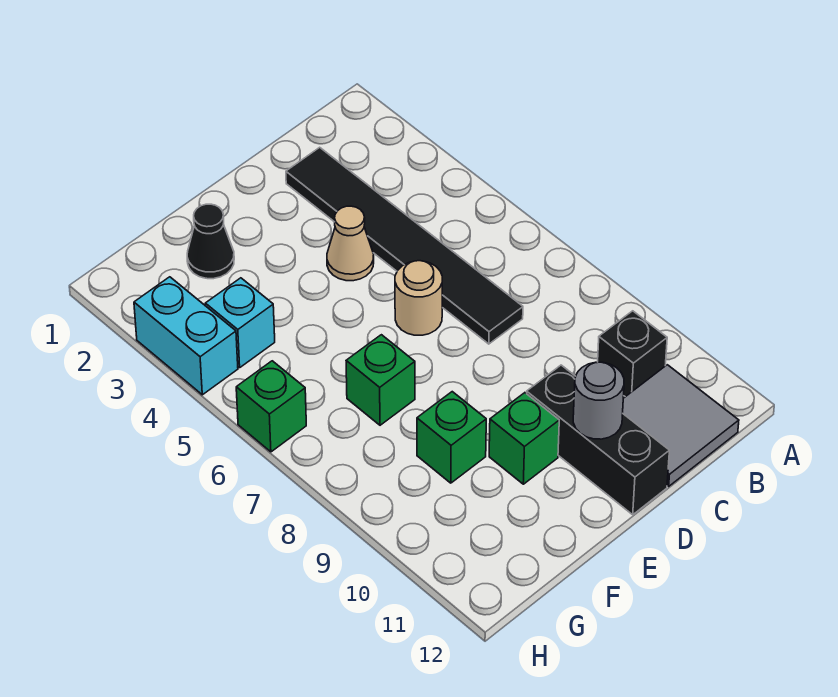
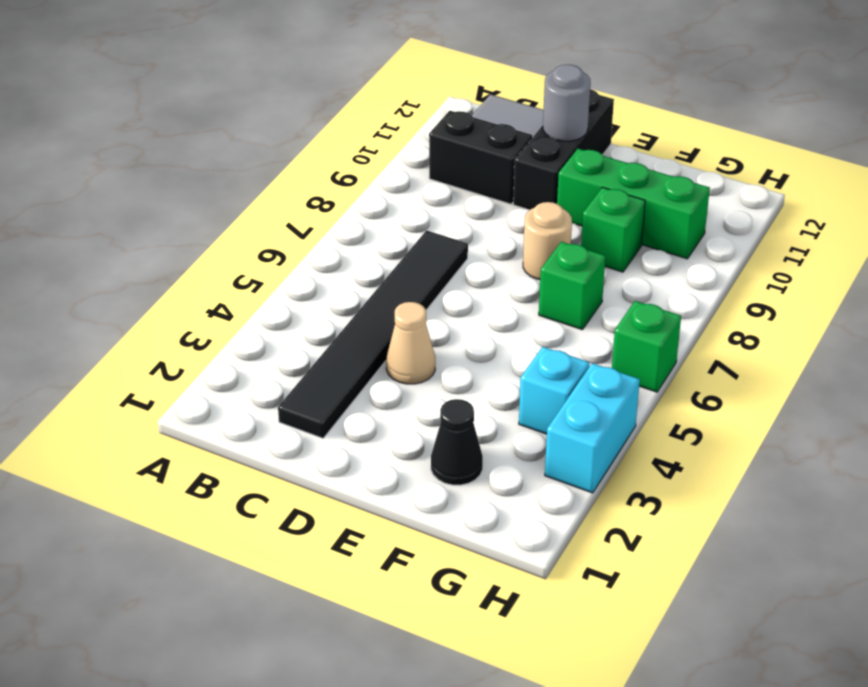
black brick B10 level 1 -> black brick B10:C10 level 1
tan round brick D6 level 1 -> tan round brick E8 level 1
green brick E10 level 1 -> green brick E10:G10 level 1

